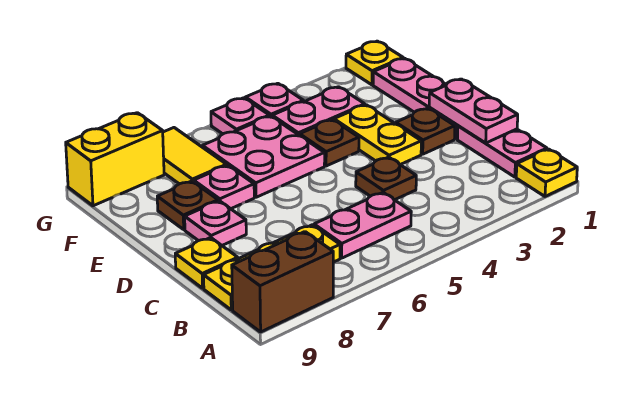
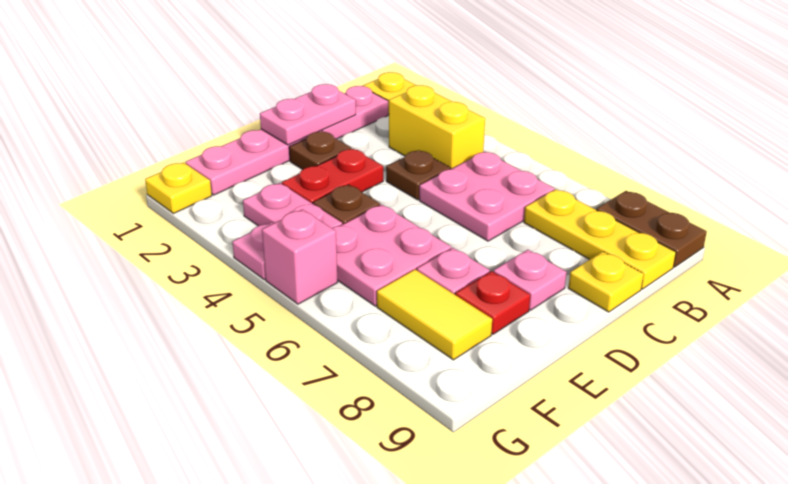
brown brick A8:A9 level 1 -> brown plate A8:A9 level 1
pink plate B5:B6 level 1 -> pink plate B5:C6 level 1
yellow plate D3:E3 level 1 -> red plate D3:E3 level 1
brown plate E8 level 1 -> red plate E8 level 1
yellow tile F7:G7 level 1 -> yellow tile F7:F8 level 1
pink plate G5 level 1 -> pink brick G5 level 1
yellow brick G8:G9 level 1 -> yellow brick B3:B4 level 1

